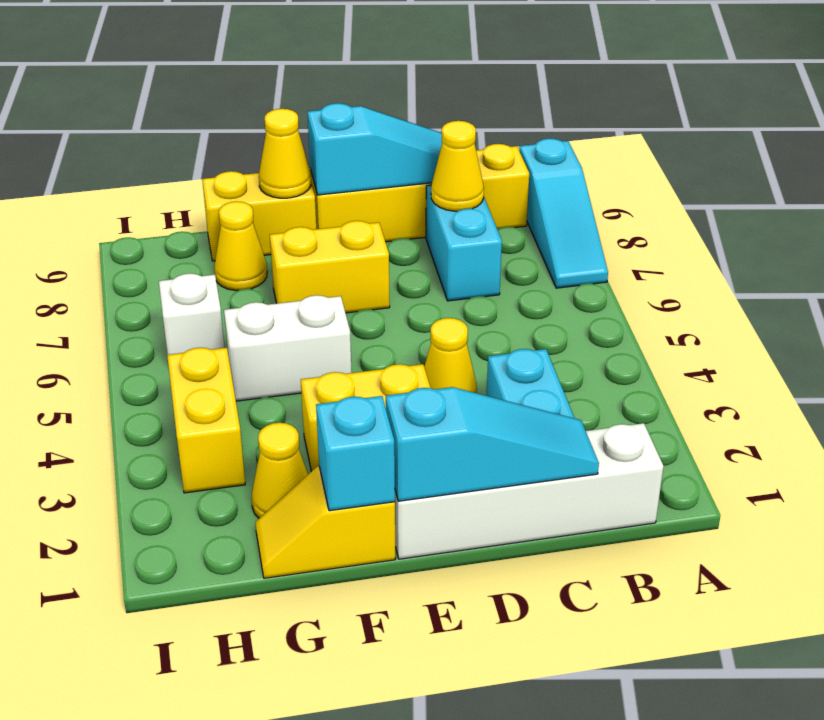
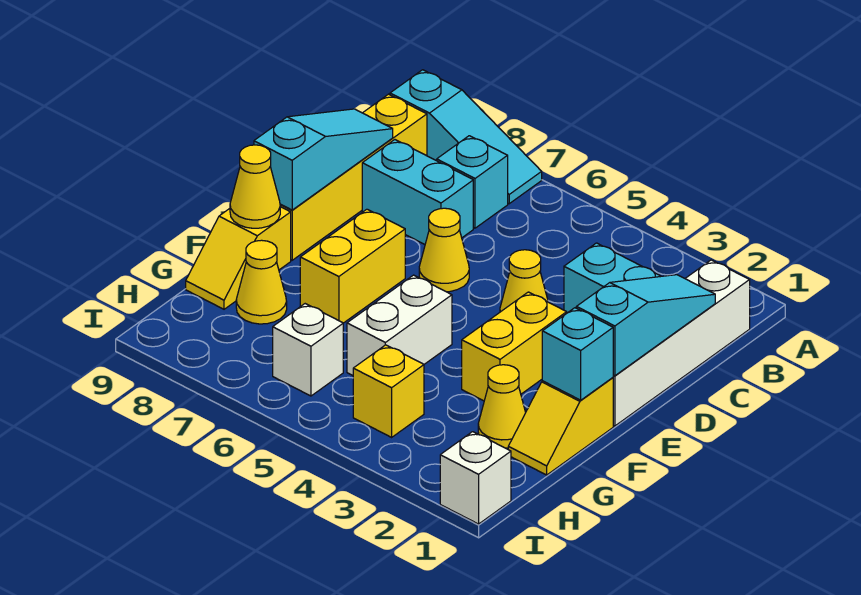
none -> cyan brick B7 level 1
yellow cone C8 level 2 -> yellow cone D6 level 1
yellow brick F9:G9 level 1 -> yellow slope F9:G9 level 1 top F
yellow brick H3:H4 level 1 -> yellow brick H4 level 1
none -> white brick I1 level 1

